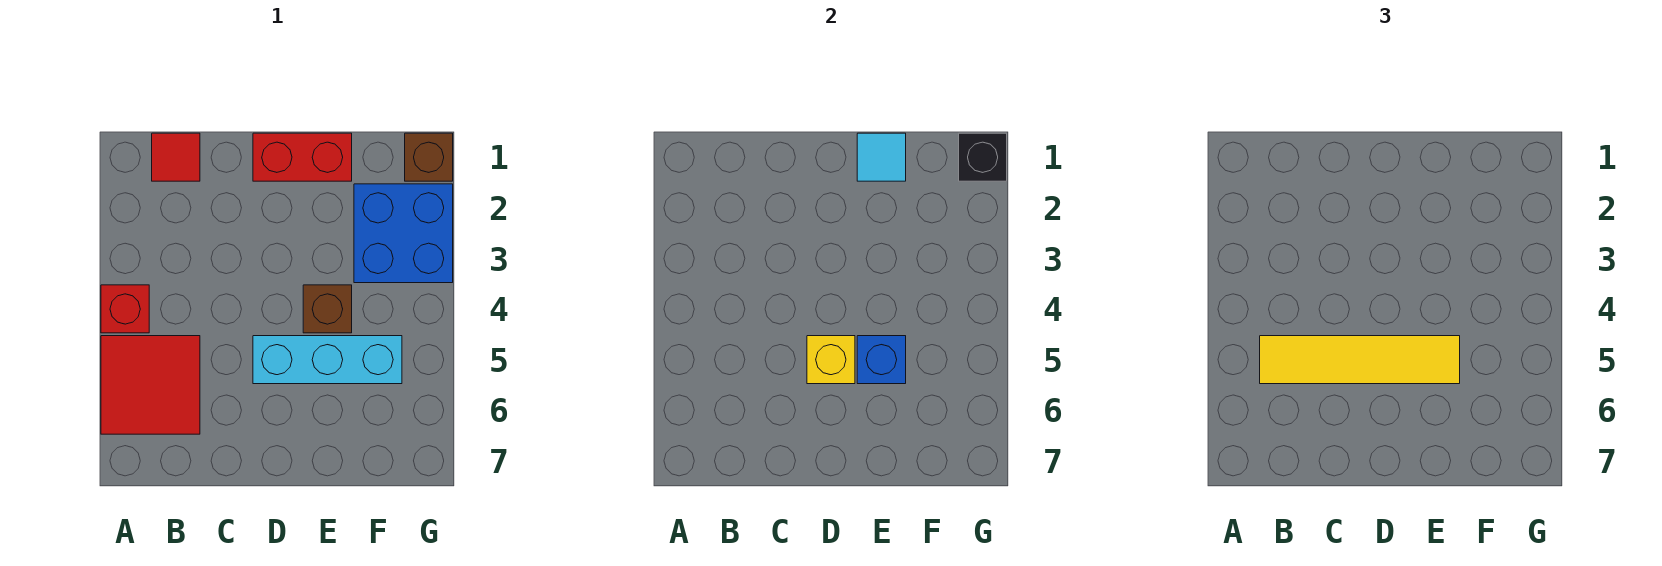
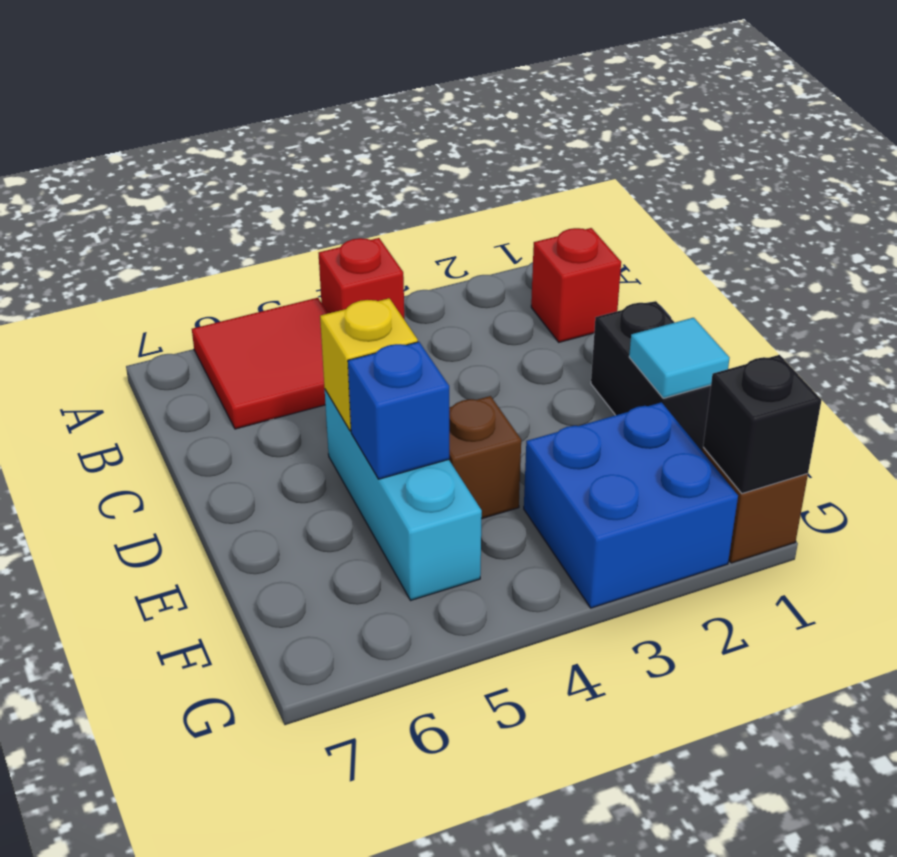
red tile B1 level 1 -> red brick B1 level 1
yellow tile B5:E5 level 3 -> none
red brick D1:E1 level 1 -> black brick D1:E1 level 1

